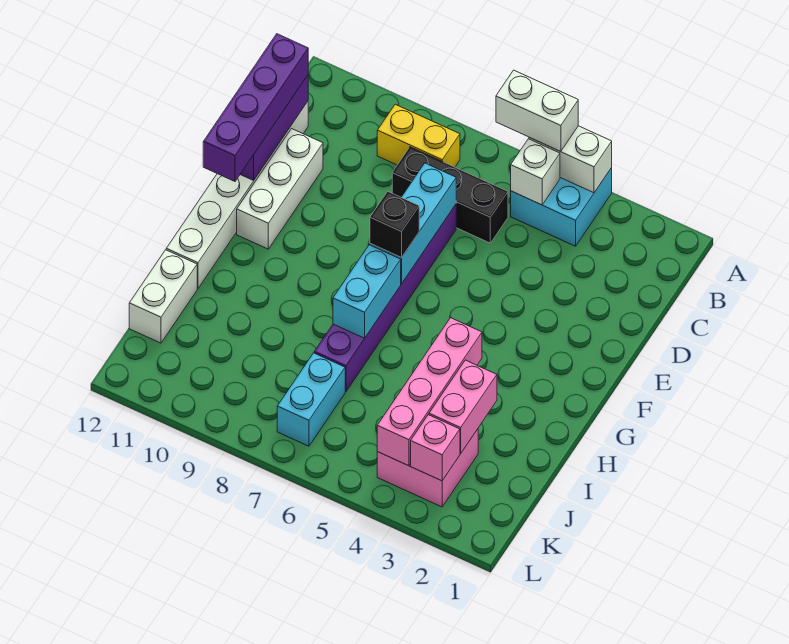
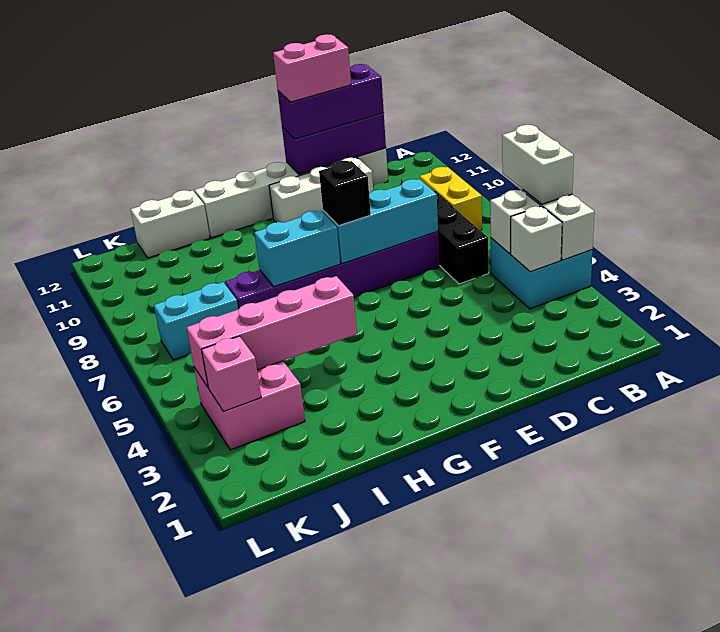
none -> white brick B4 level 2
purple brick C12:F12 level 3 -> purple brick C12:E12 level 3
pink brick I3:J3 level 2 -> pink brick D12:E12 level 4

